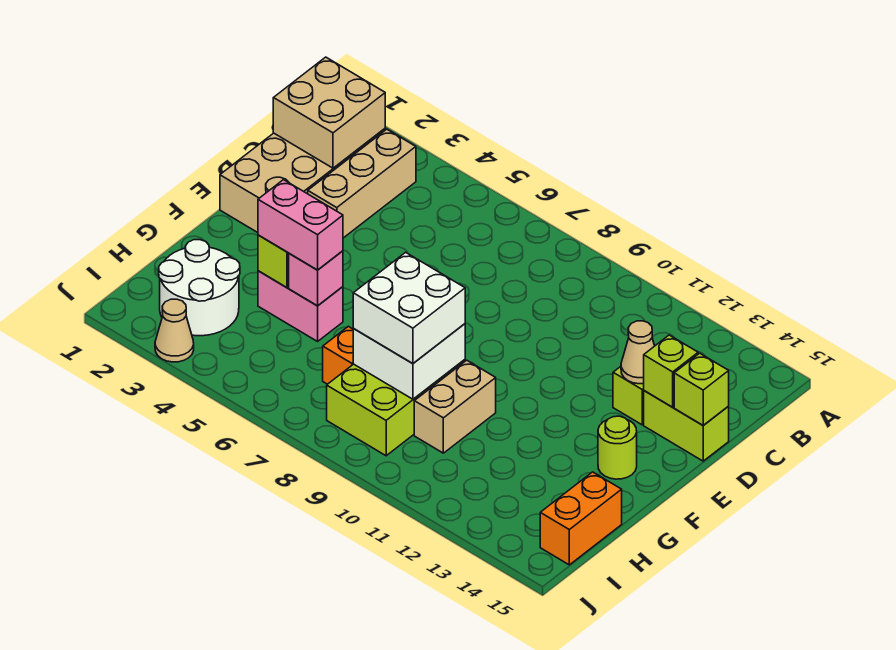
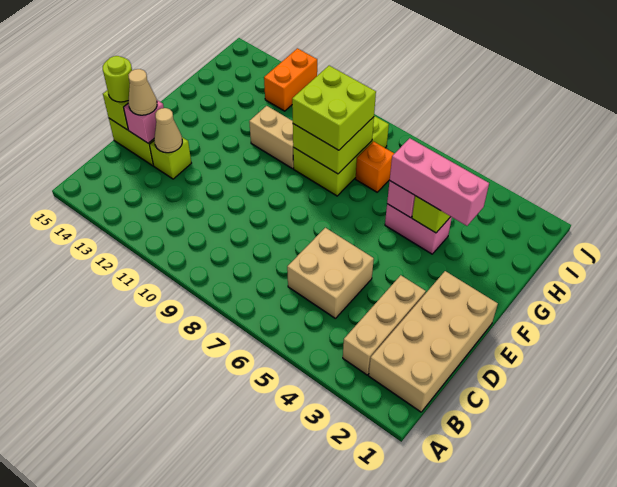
tan brick B1:C2 level 2 -> tan brick C5:D6 level 1
lime brick D14 level 2 -> pink brick D14 level 2
lime round brick F14 level 1 -> lime round brick D15 level 3
pink brick G4:G5 level 3 -> pink brick G3:G5 level 3
white brick G8:H9 level 2 -> lime brick G8:H9 level 2
white brick G8:H9 level 3 -> lime brick G8:H9 level 3
tan brick G10:H10 level 1 -> tan brick G10:G11 level 1
white round brick H2:I3 level 1 -> none
orange brick H15:I15 level 1 -> orange brick I12:J12 level 1
tan cone J3 level 1 -> tan cone D14 level 3

